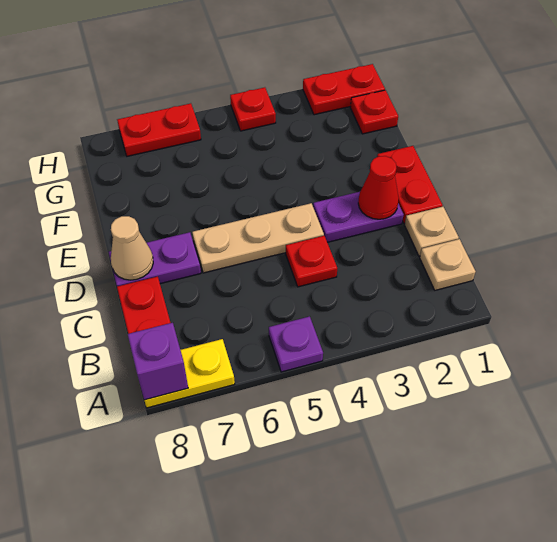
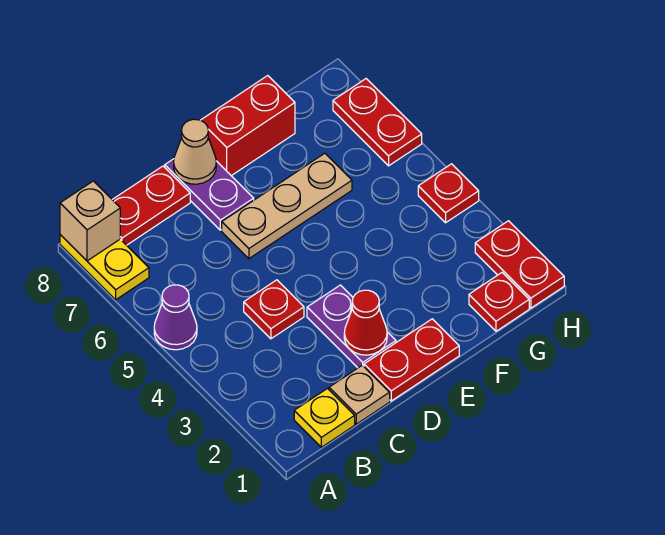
purple plate A5 level 1 -> purple cone A5 level 1
purple brick A8 level 2 -> tan brick A8 level 2
tan plate B1 level 1 -> yellow plate B1 level 1
tan plate D4:D6 level 1 -> tan plate D6:F6 level 1
none -> red brick E8:F8 level 1

